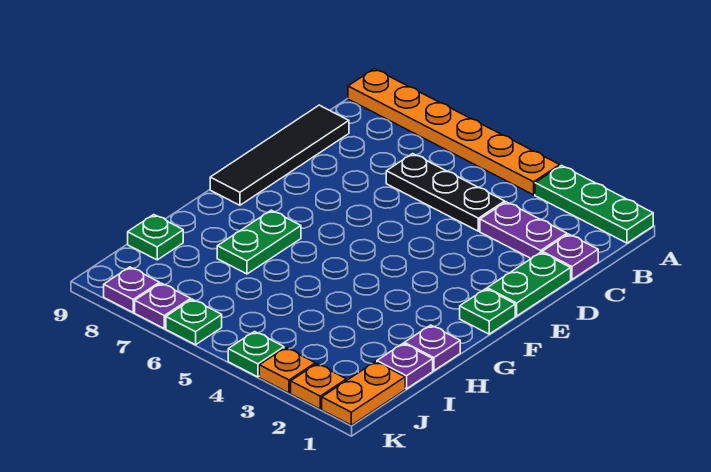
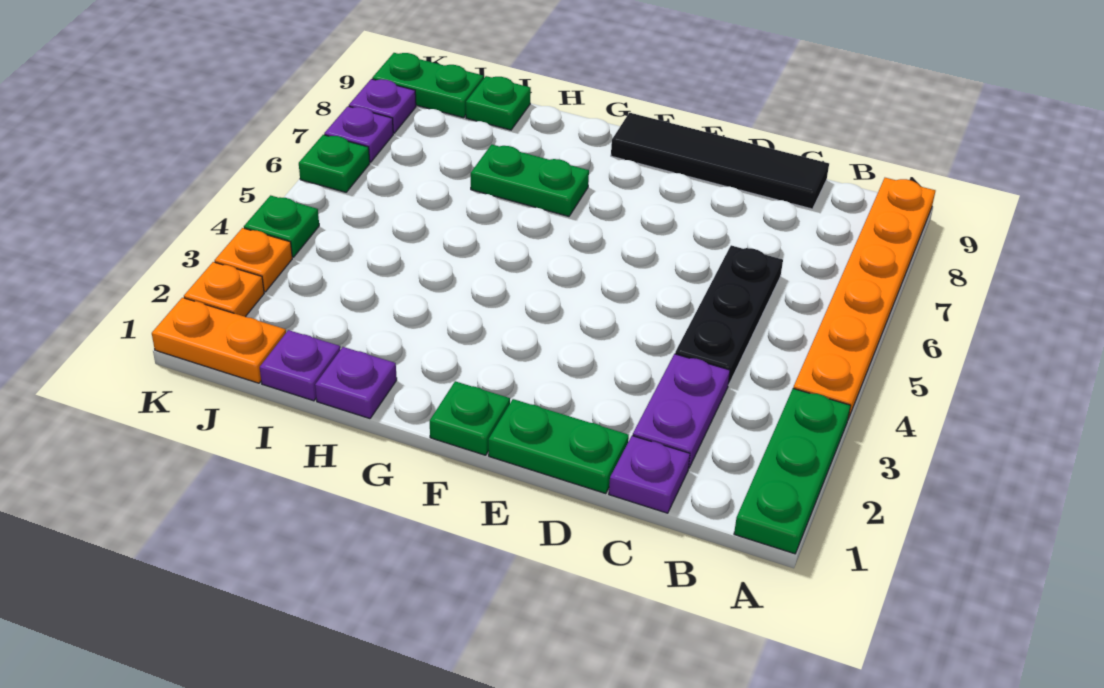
none -> green plate J9:K9 level 1

